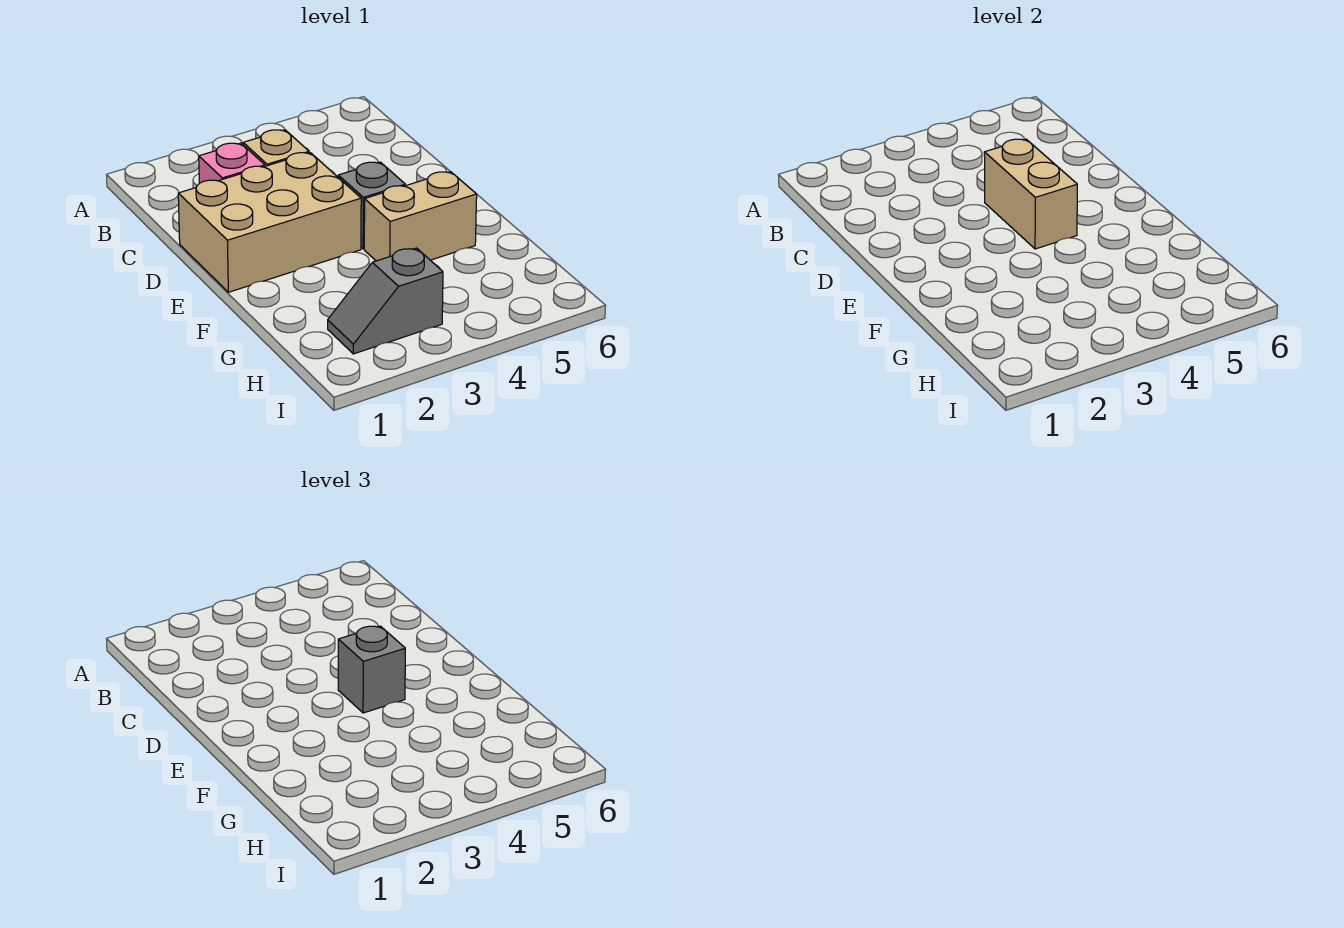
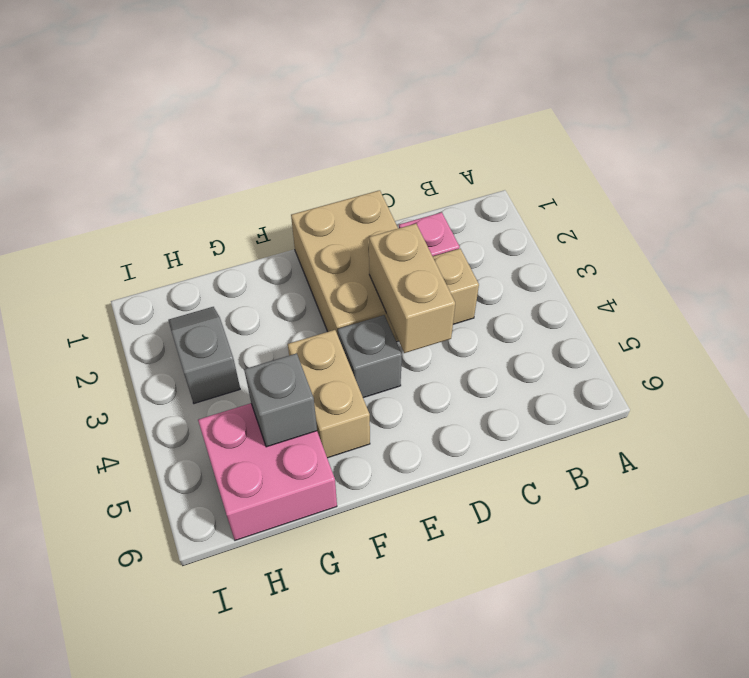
tan brick D4:E4 level 2 -> tan brick D3:D4 level 2
grey brick E4 level 3 -> grey brick G5 level 2
none -> pink brick G5:H6 level 1

